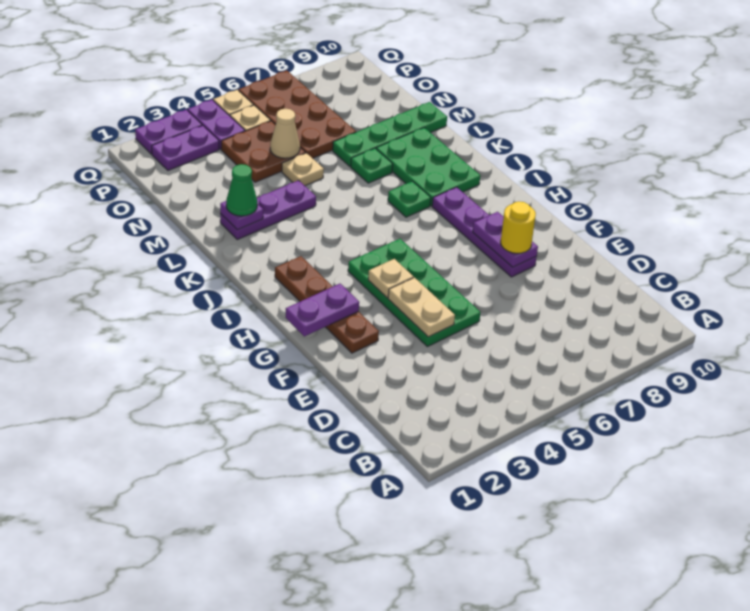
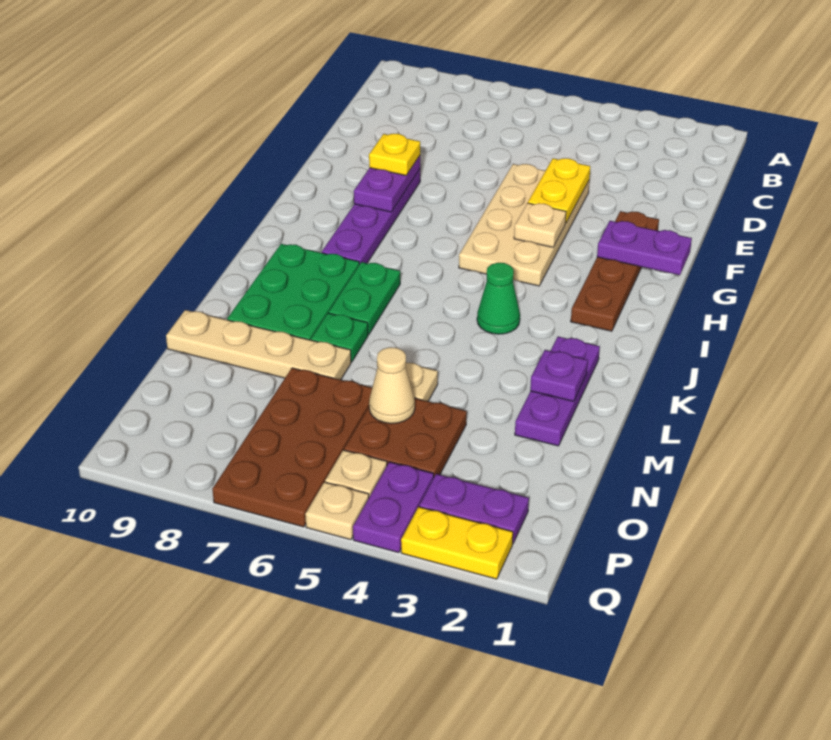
green plate E4:H5 level 1 -> tan plate E4:H5 level 1
tan plate E4:F4 level 2 -> yellow plate E4:F4 level 2
yellow round brick F8 level 3 -> yellow plate F8 level 3
green plate J7 level 1 -> green plate J7:K7 level 1
purple plate L2:L4 level 1 -> purple plate K2:M2 level 1
green cone L2 level 3 -> green cone J4 level 1
green plate M7:M10 level 1 -> tan plate M7:M10 level 1
purple plate Q2:Q3 level 1 -> yellow plate Q2:Q3 level 1

